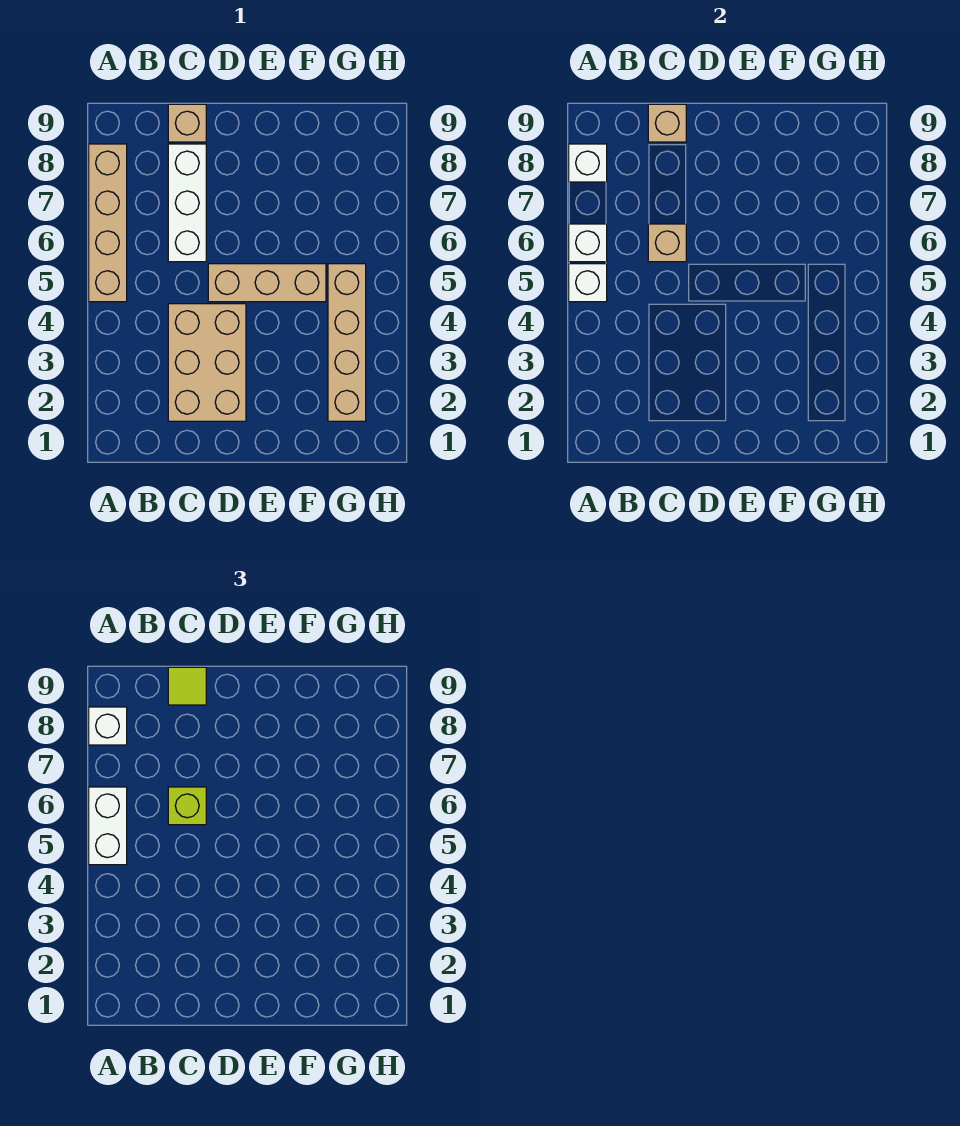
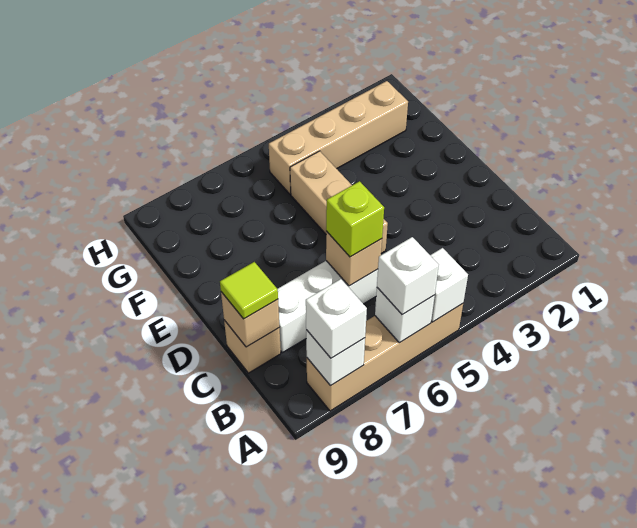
white brick A5:A6 level 3 -> white brick A6 level 3
tan brick C2:D4 level 1 -> none

